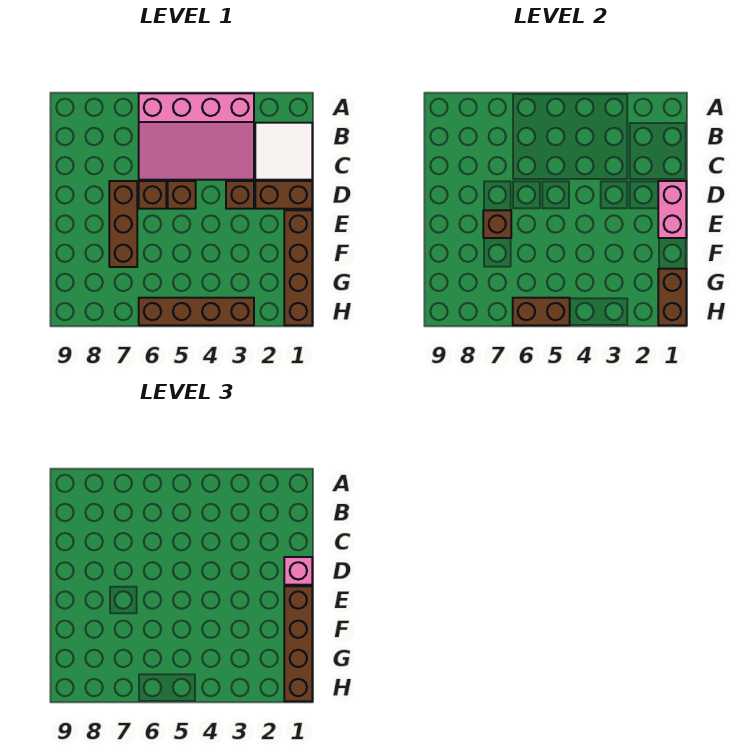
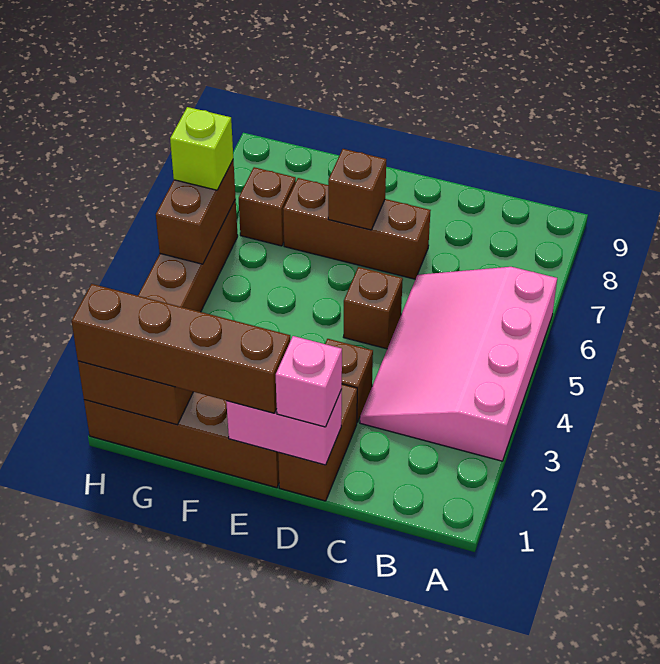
white tile B1:C2 level 1 -> none
brown brick D6 level 1 -> brown brick G7 level 1
none -> lime brick H6 level 3

